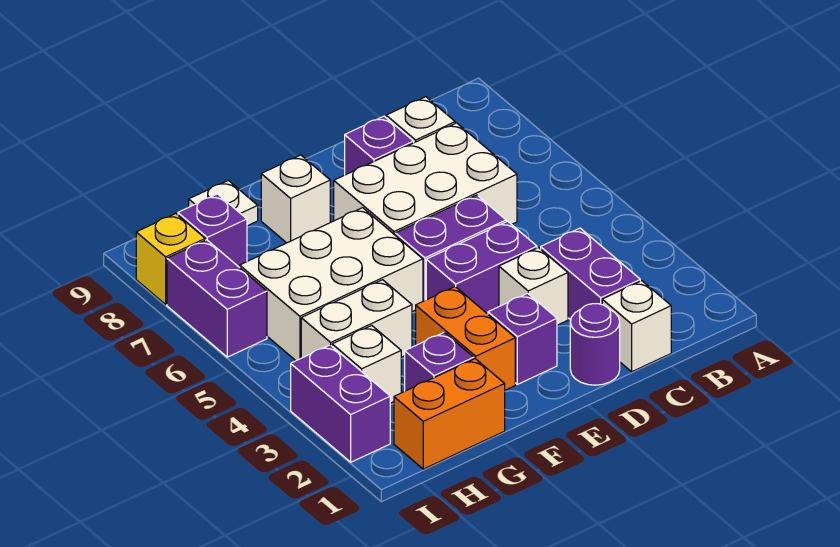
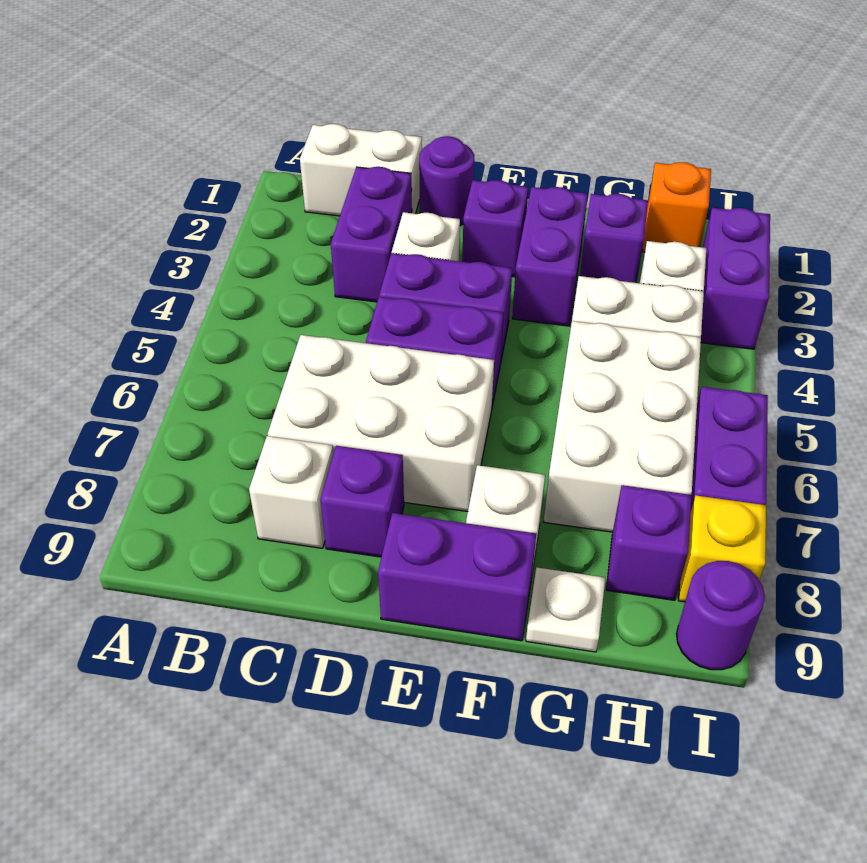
white brick C1 level 1 -> white brick B1:C1 level 1
none -> purple brick E9:F9 level 1
orange brick F2:F3 level 1 -> purple brick F2:F3 level 1
white brick F5:H6 level 1 -> white brick G5:H7 level 1
orange brick G1:H1 level 1 -> orange brick H1 level 1
none -> purple round brick I9 level 1

